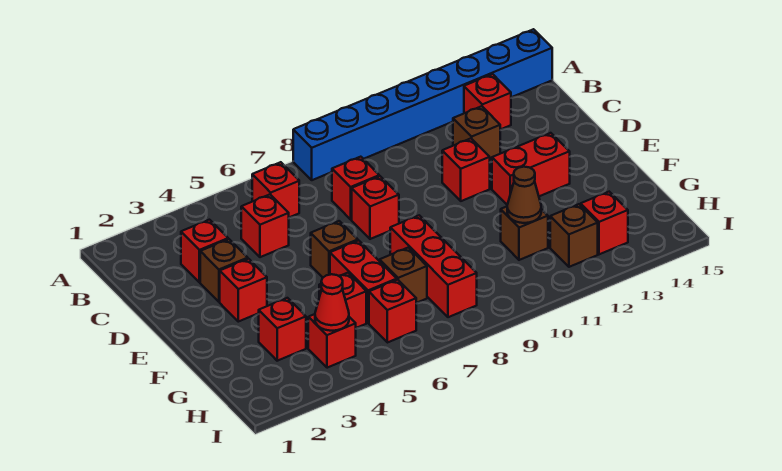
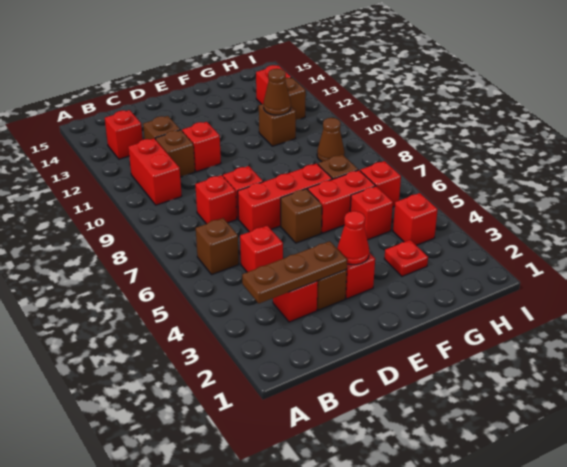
blue brick A8:A15 level 1 -> none
none -> brown plate B3:D3 level 2
red brick B6 level 1 -> brown brick B6 level 1
none -> brown brick C11 level 1
red brick E12:E13 level 1 -> red brick B10:B11 level 1
red brick F8:H8 level 1 -> red brick D7:F7 level 1
red brick G3 level 1 -> red plate G3 level 1
red cone H4 level 2 -> red cone E3 level 2
none -> brown cone H9 level 1

